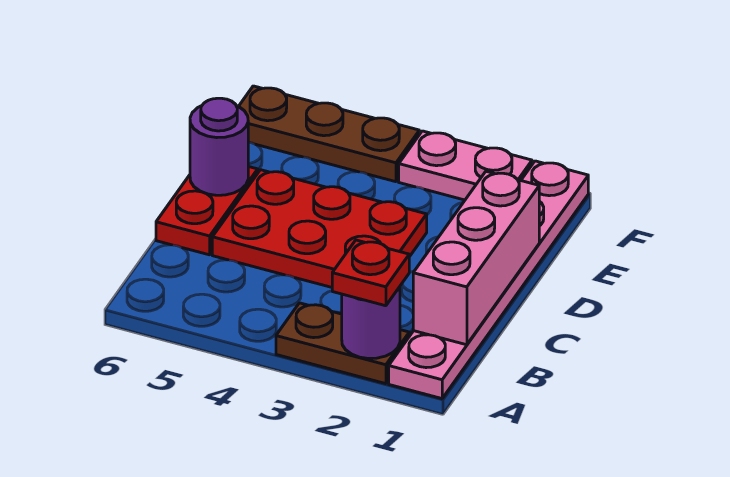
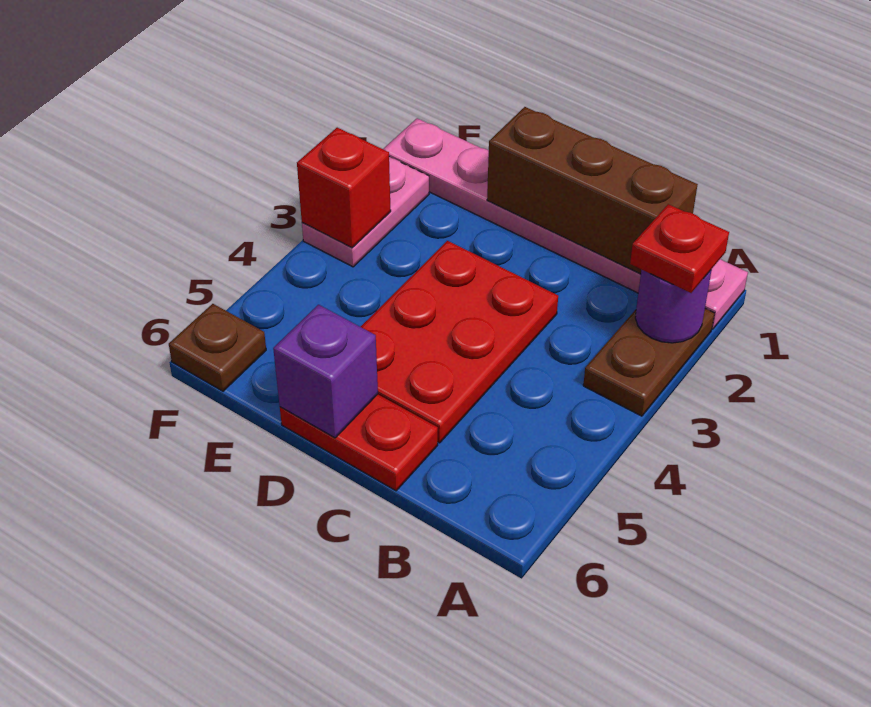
pink brick B1:D1 level 2 -> brown brick B1:D1 level 2
purple round brick D6 level 2 -> purple brick D6 level 2
none -> red brick F3 level 2
brown plate F4:F6 level 1 -> brown plate F6 level 1

